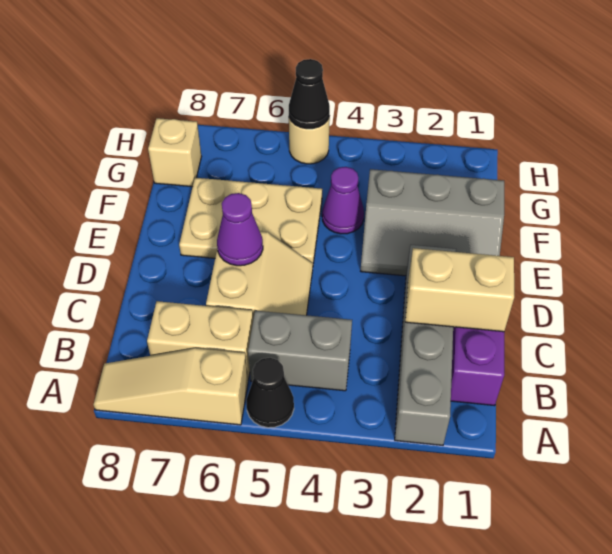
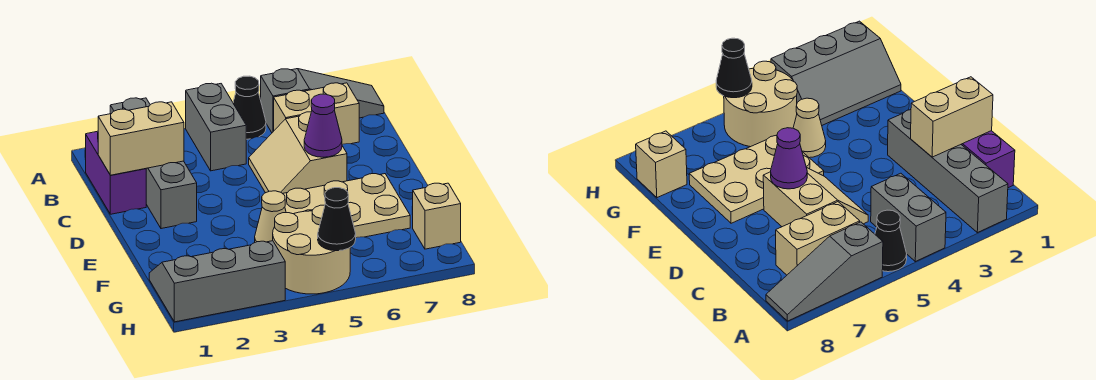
tan slope A6:A8 level 1 top 6 -> grey slope A6:A8 level 1 top 6
grey brick B4:B5 level 1 -> grey brick A4:B4 level 1
grey slope E1:F3 level 1 top F -> grey slope G1:H3 level 1 top H
purple cone F4 level 1 -> tan cone F4 level 1
tan round brick H5 level 1 -> tan round brick G4:H5 level 1

